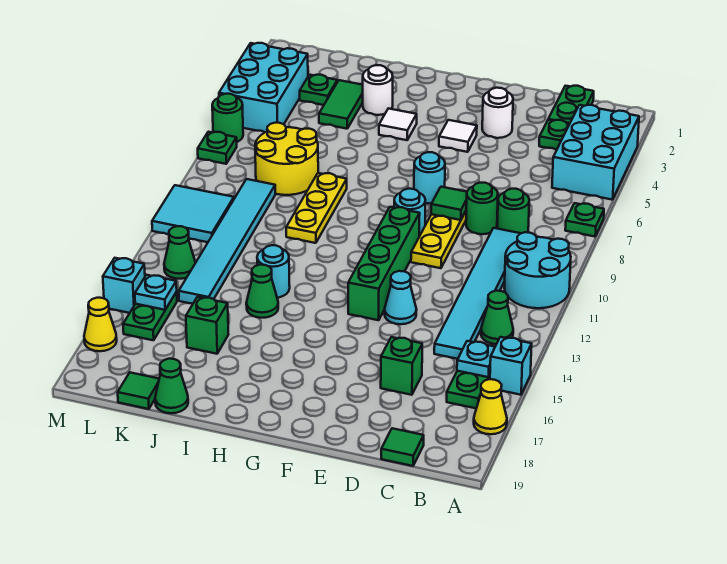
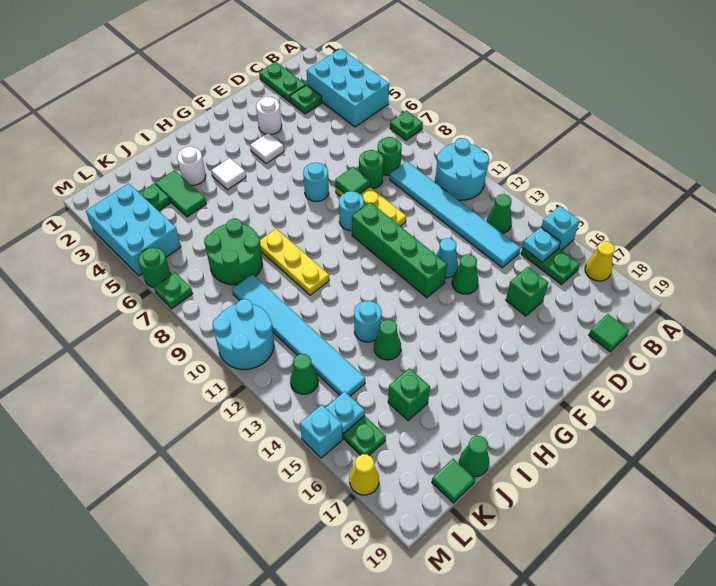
none -> green cone E14 level 1
yellow round brick J7:K8 level 1 -> green round brick J7:K8 level 1
cyan tile L10:M11 level 1 -> cyan round brick L10:M11 level 1

